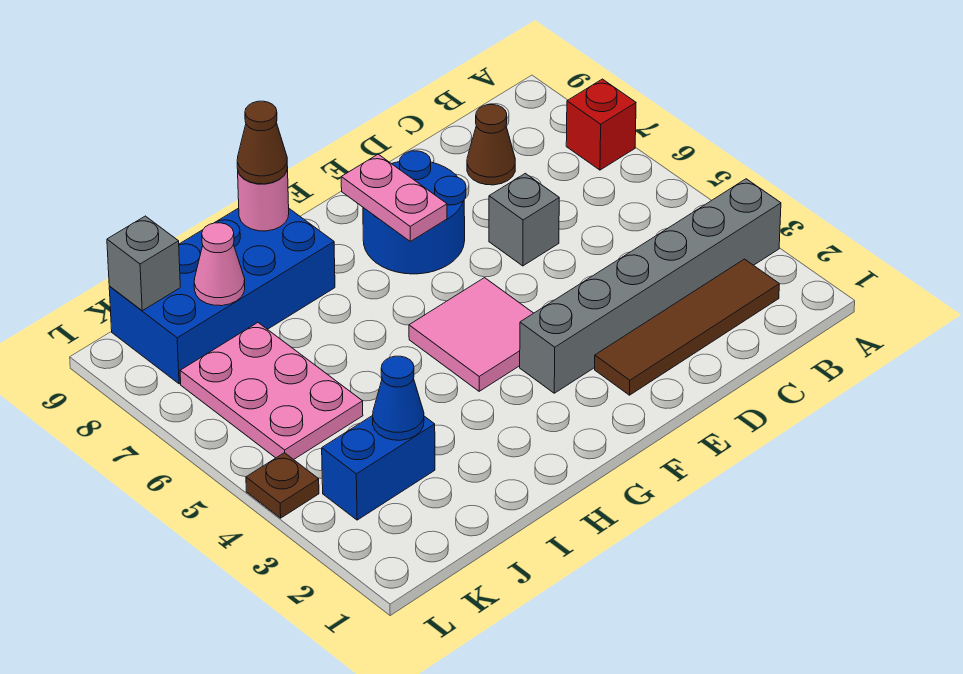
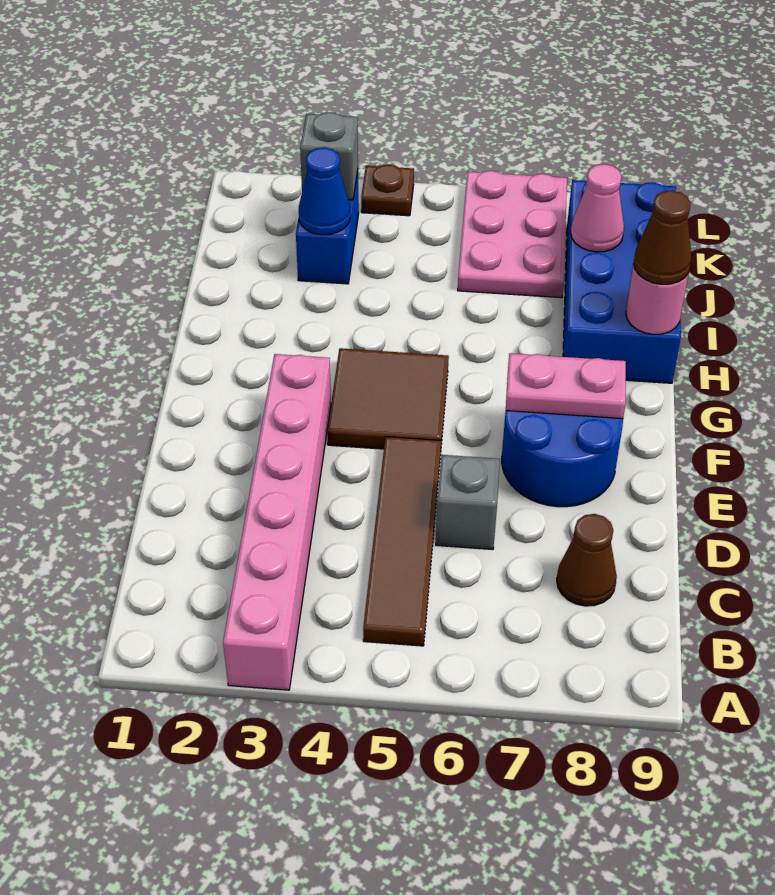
grey brick A3:F3 level 1 -> pink brick A3:F3 level 1
red brick A7 level 1 -> none
brown tile B2:E2 level 1 -> brown tile B5:E5 level 1
pink tile F4:G5 level 1 -> brown tile F4:G5 level 1
pink plate J5:K7 level 1 -> pink plate J6:L7 level 1
grey brick K9 level 2 -> grey brick K3 level 2

